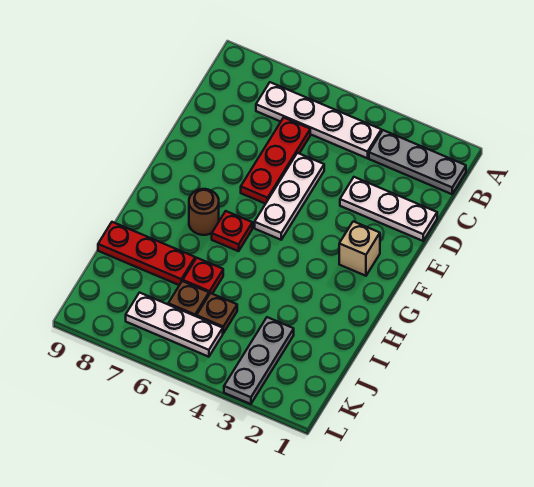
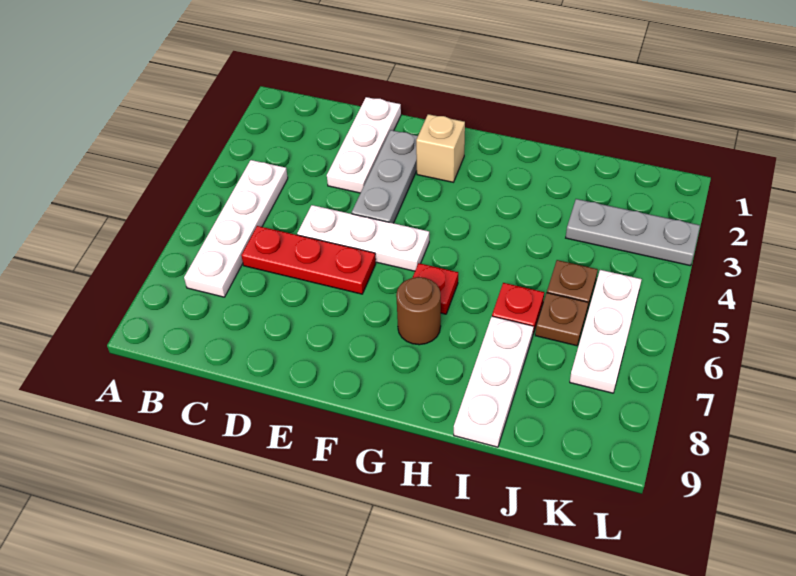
grey plate B1:B3 level 1 -> grey plate E2:E4 level 1
red plate I7:I9 level 1 -> white plate I7:I9 level 1

